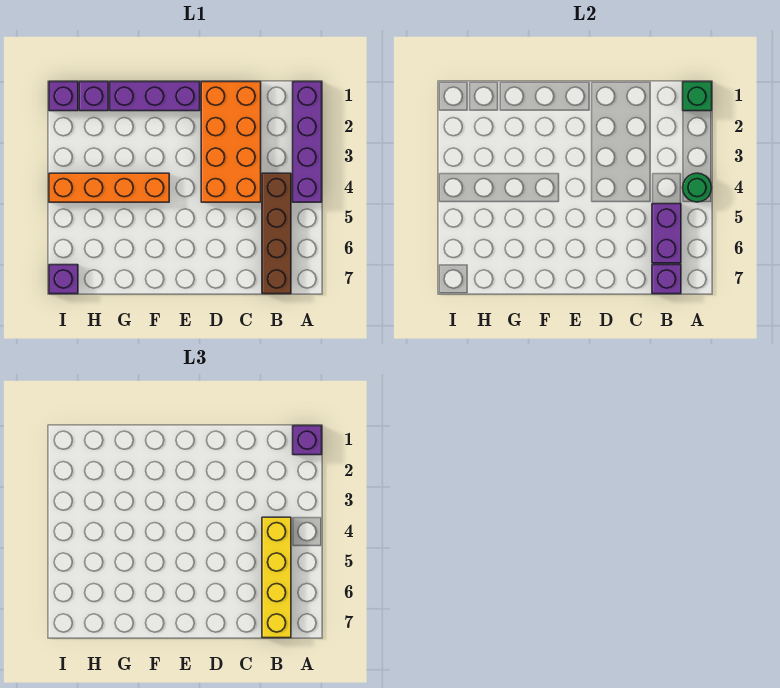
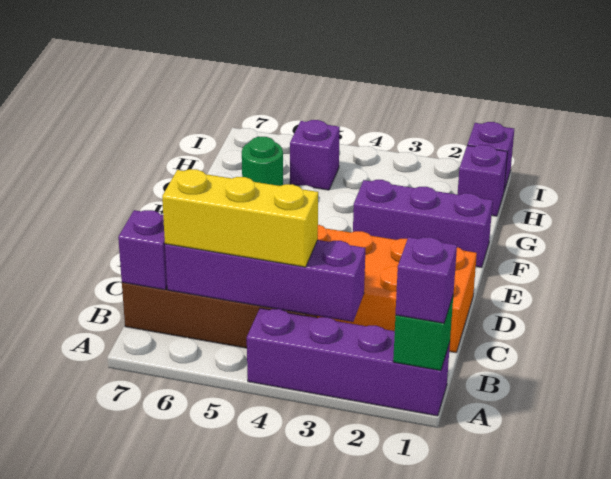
green round brick A4 level 2 -> green round brick G6 level 1
yellow brick B4:B7 level 3 -> yellow brick B4:B6 level 3
purple brick B5:B6 level 2 -> purple brick B3:B6 level 2
purple brick E1:G1 level 1 -> purple brick F1:F3 level 1
orange brick F4:I4 level 1 -> none
purple brick I7 level 1 -> purple brick H5 level 1

